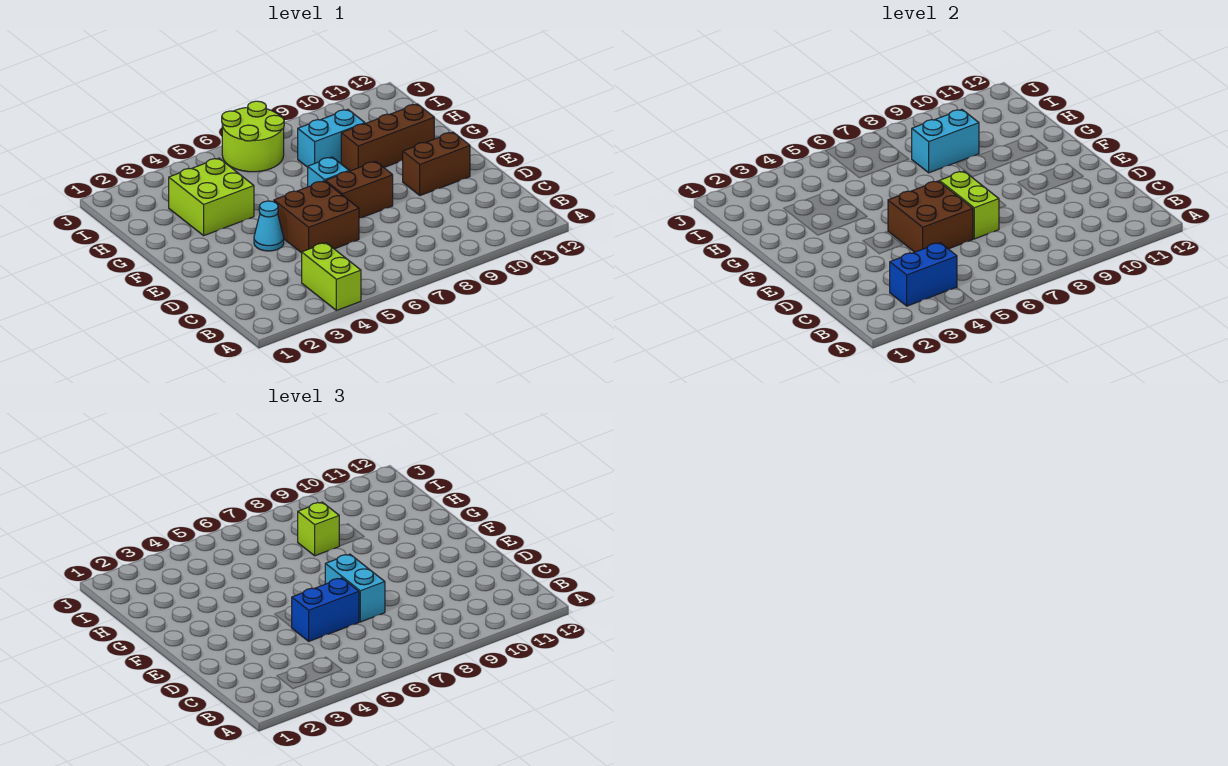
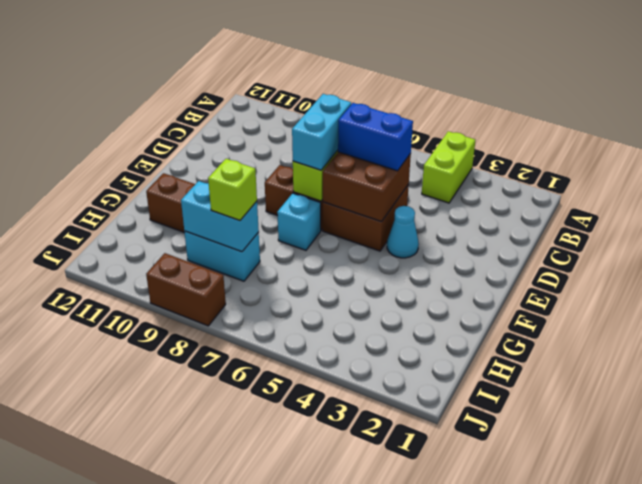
blue brick B3:B4 level 2 -> none
brown brick E10:E11 level 1 -> brown brick J8:J9 level 1
lime brick G3:H4 level 1 -> none
lime round brick I6:J7 level 1 -> none

